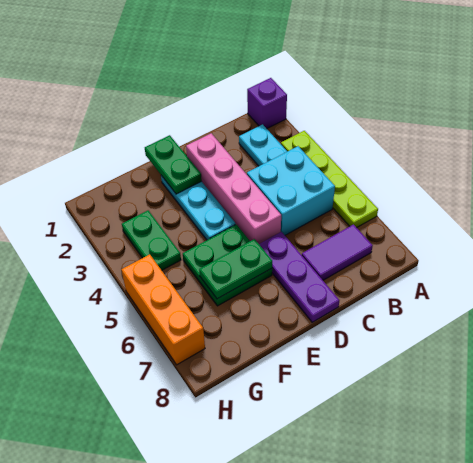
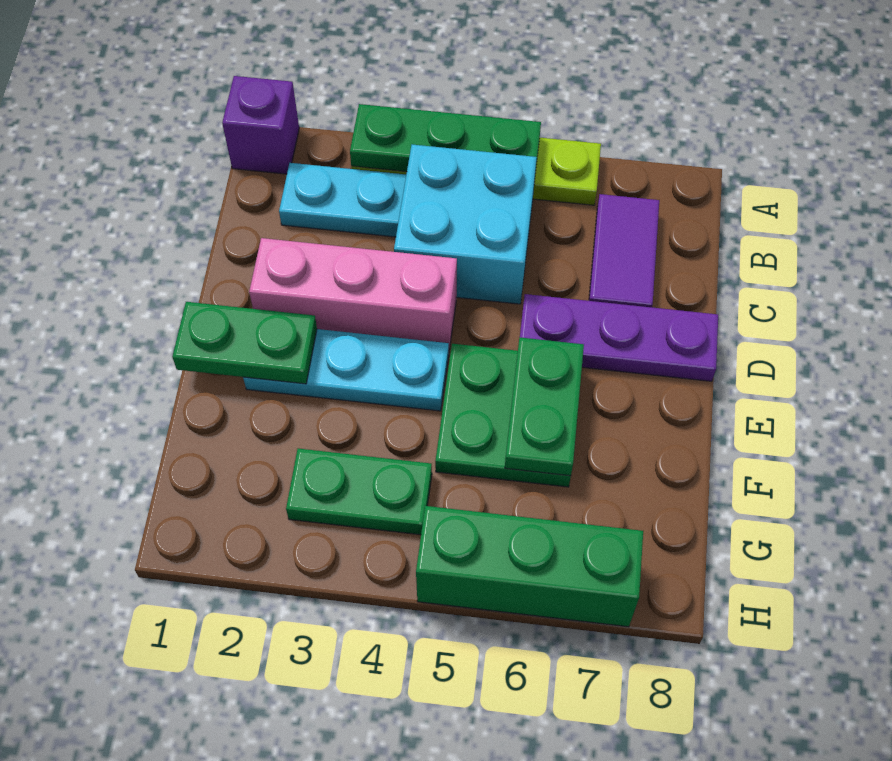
none -> green plate A3:A5 level 2
pink brick D2:D5 level 1 -> pink brick D2:D4 level 1
orange brick H5:H7 level 1 -> green brick H5:H7 level 1

